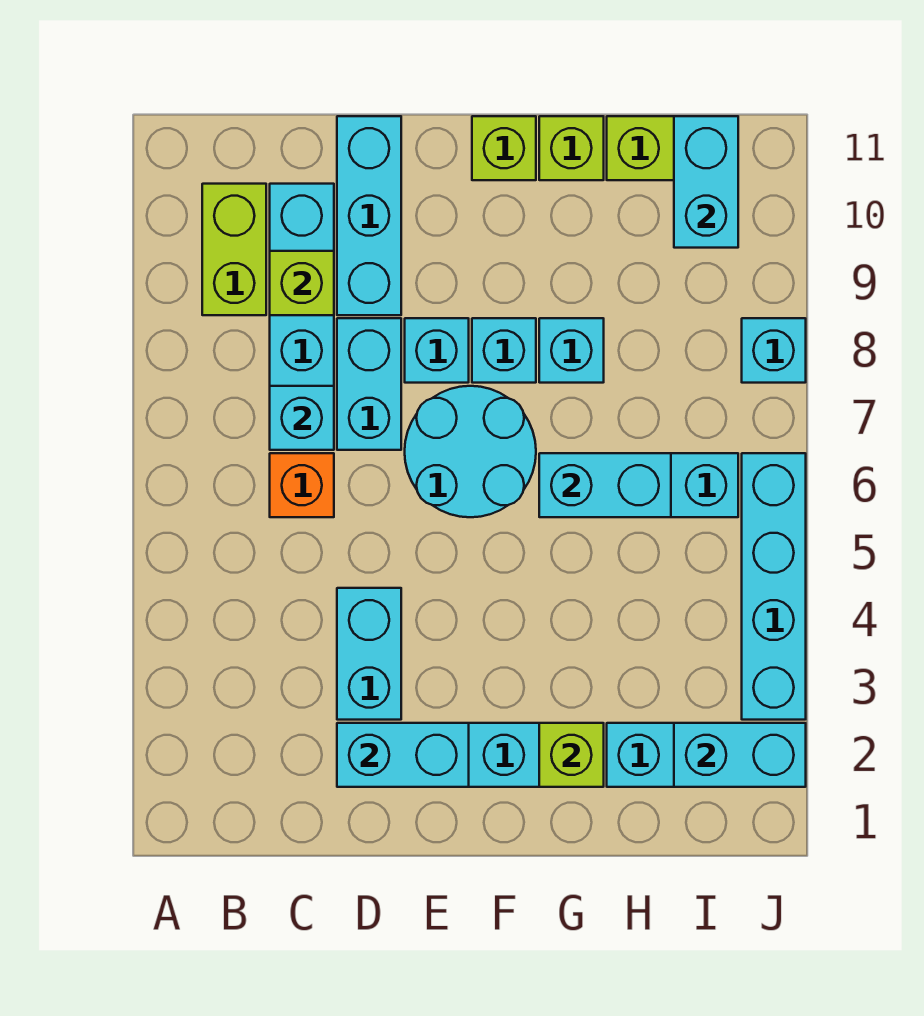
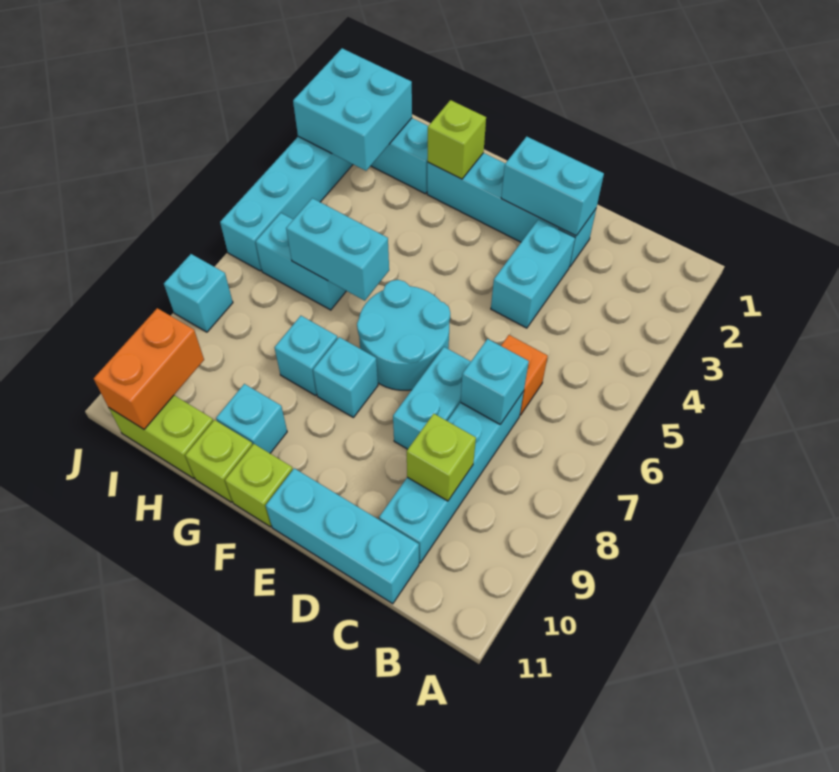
lime brick B9:B10 level 1 -> none
cyan brick D9:D11 level 1 -> cyan brick C11:E11 level 1
cyan brick E8 level 1 -> cyan brick G10 level 1
cyan brick I2:J2 level 2 -> cyan brick I2:J3 level 2
cyan brick I10:I11 level 2 -> orange brick I10:I11 level 2

